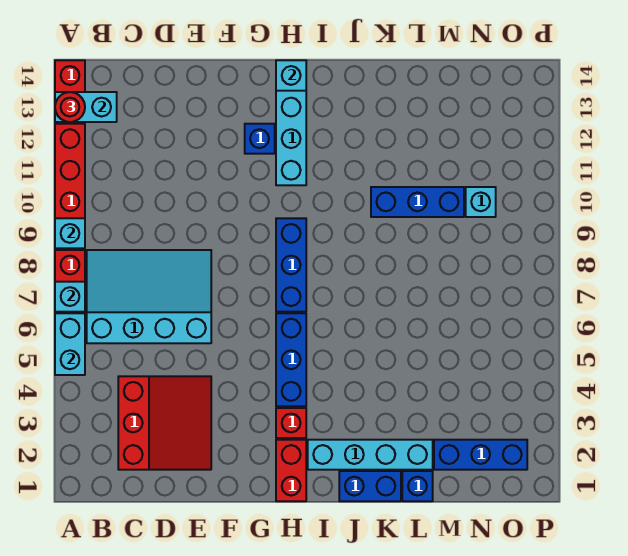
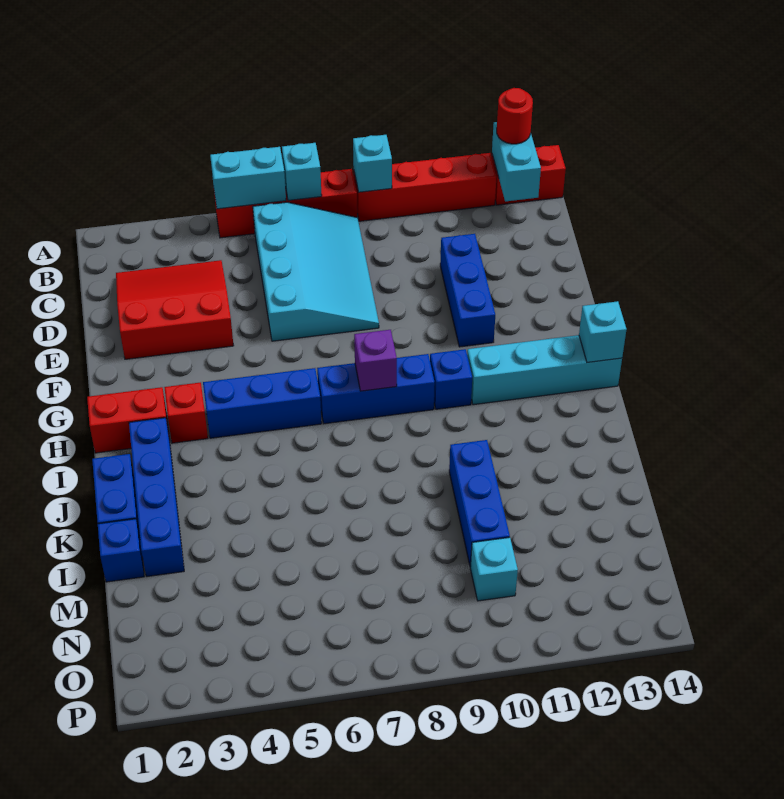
red slope C2:E4 level 1 top C -> red slope C2:E4 level 1 top E
blue brick G12 level 1 -> blue brick H10 level 1
none -> purple brick H8 level 2
cyan brick I2:L2 level 1 -> blue brick I2:L2 level 1
blue brick M2:O2 level 1 -> blue brick D11:F11 level 1

